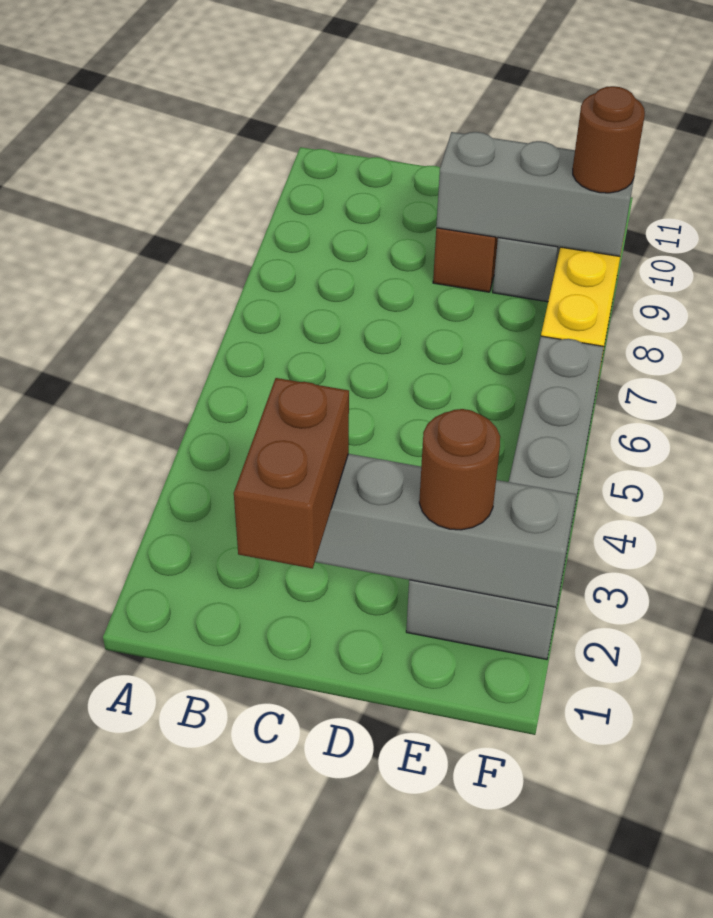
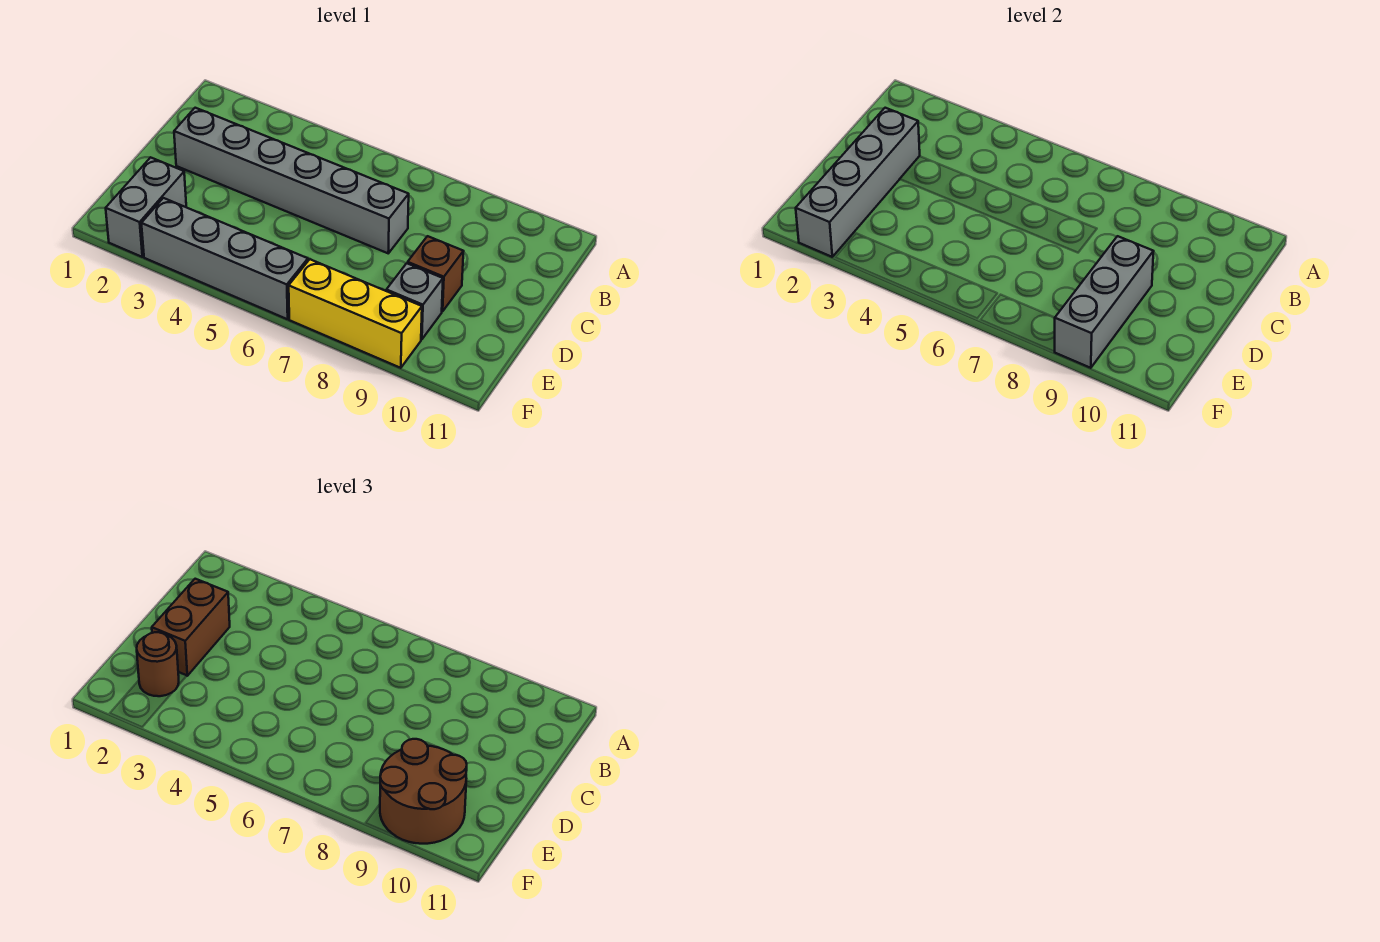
brown brick C1:C2 level 3 -> brown brick C2:D2 level 3
none -> grey brick C2:C7 level 1
brown round brick F9 level 3 -> brown round brick E9:F10 level 3

